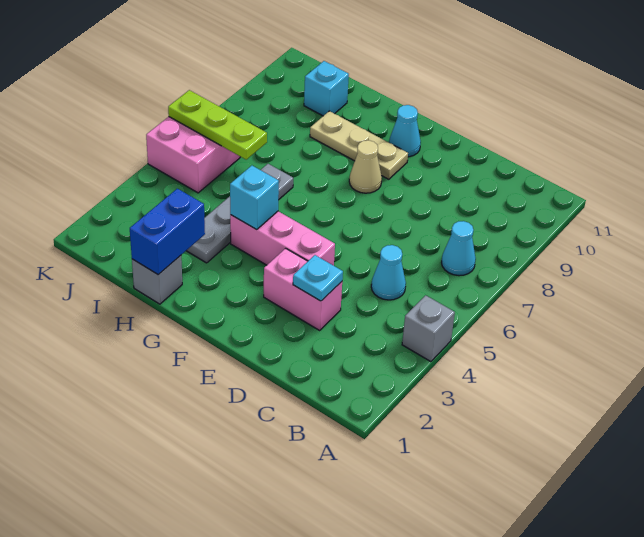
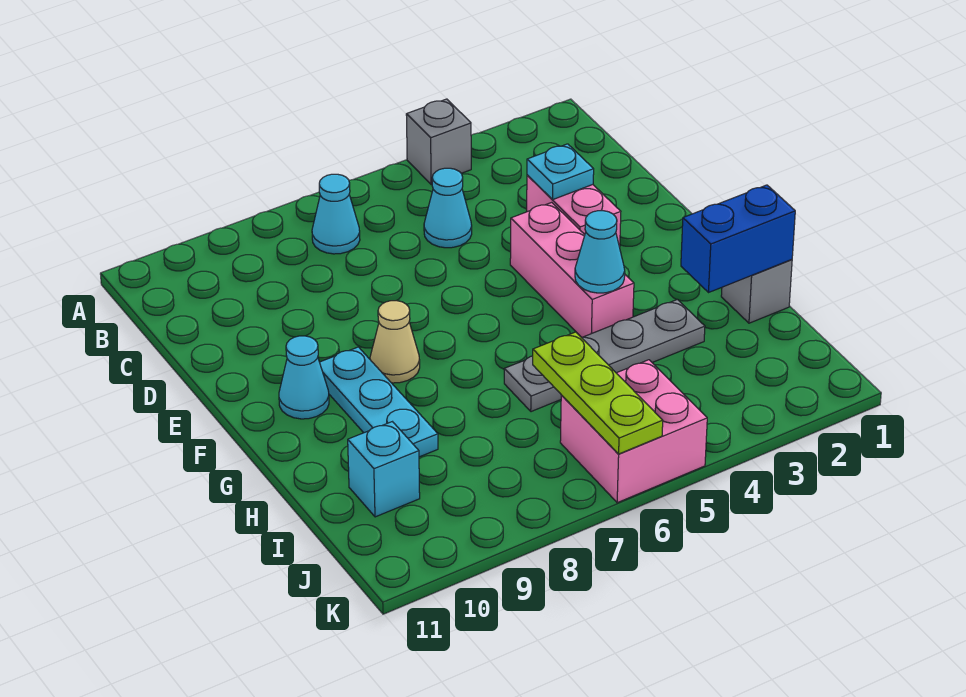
tan plate F9:H9 level 1 -> cyan plate F9:H9 level 1
cyan brick G4 level 2 -> cyan cone G4 level 2

